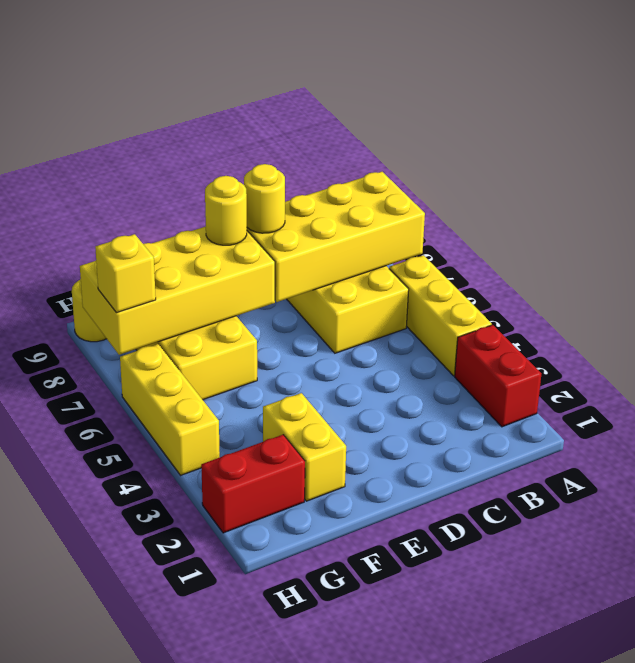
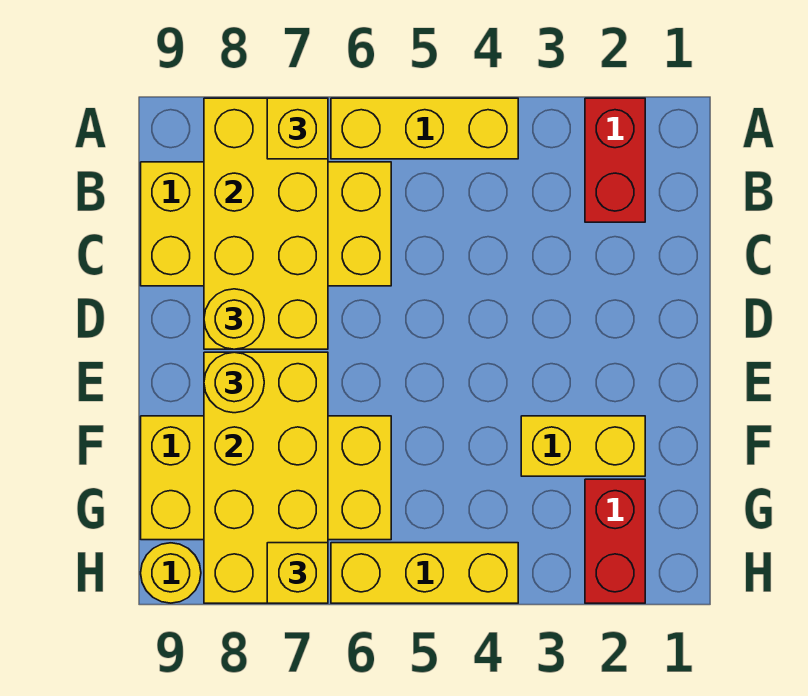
red brick A2:A3 level 1 -> red brick A2:B2 level 1
none -> yellow brick A7 level 3

